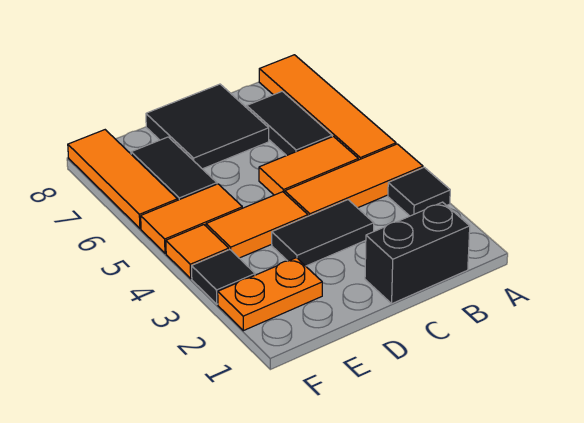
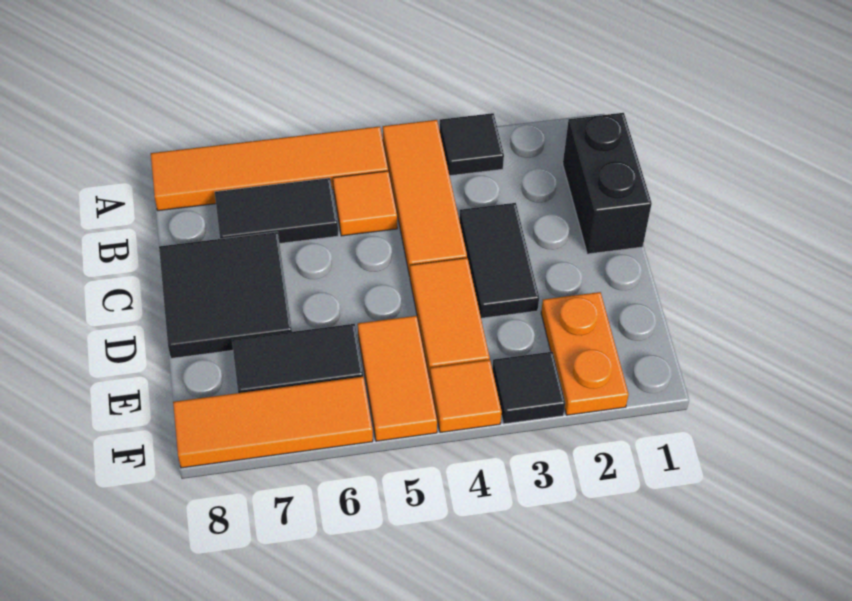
orange tile B5:C5 level 1 -> orange tile B5 level 1

